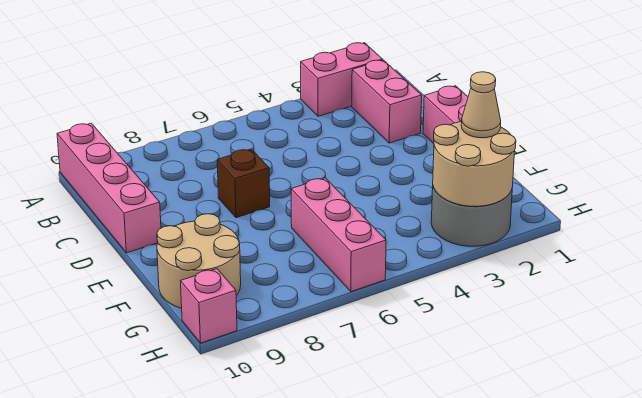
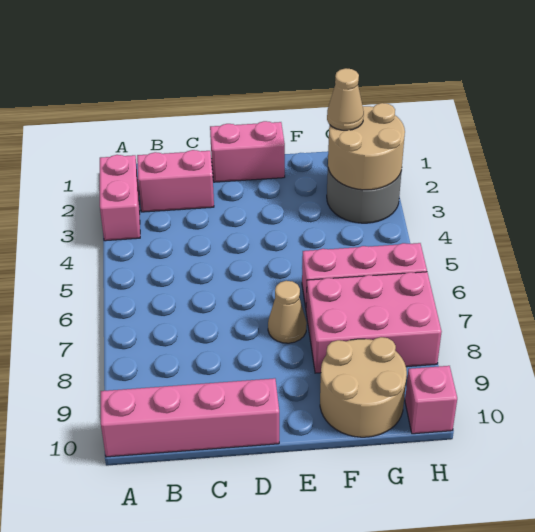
brown brick D7 level 1 -> none
none -> tan cone E7 level 1
none -> pink brick F7:H8 level 1

